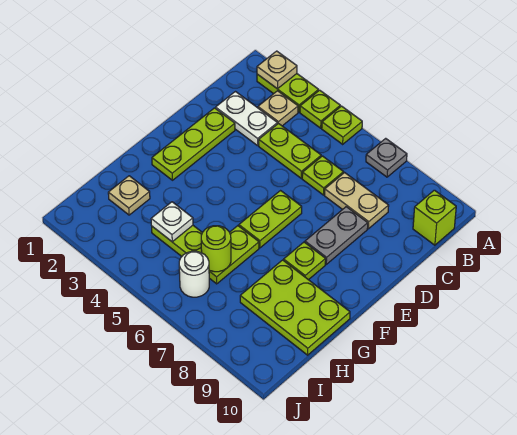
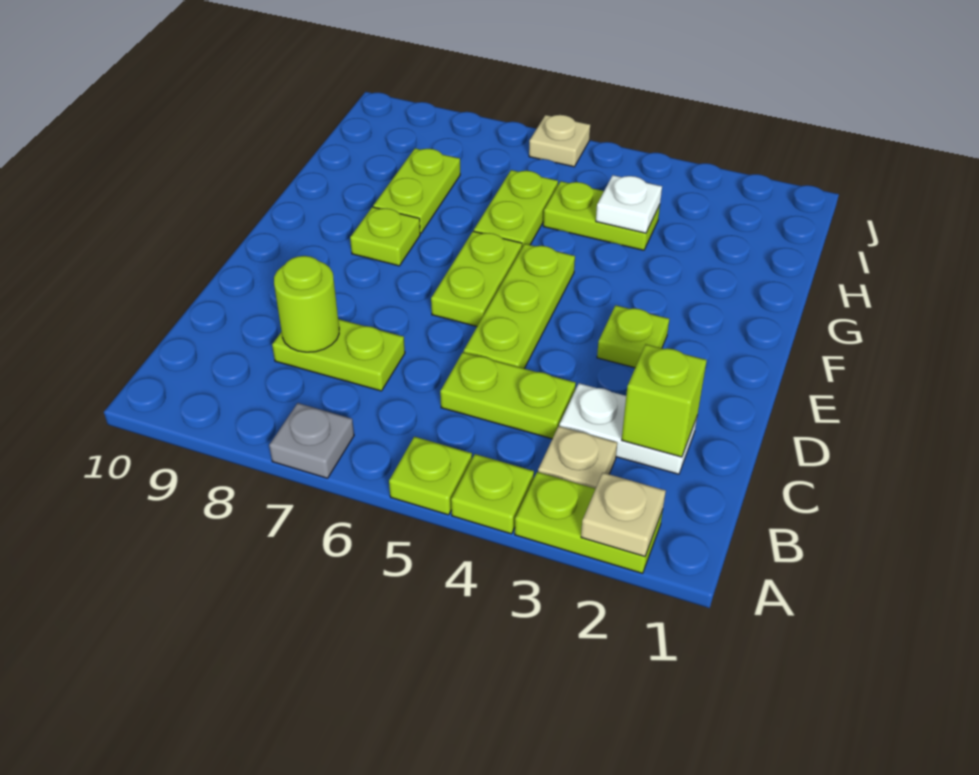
lime brick B10 level 1 -> lime brick C2 level 2
lime plate C6 level 1 -> lime plate E3 level 1
tan plate C7:C8 level 1 -> lime plate C7:C8 level 1
lime plate D2:F2 level 1 -> lime plate D5:F5 level 1
grey plate D8:E8 level 1 -> none
lime plate G8:H10 level 1 -> lime plate G8:H8 level 1
tan plate H2 level 1 -> tan plate J6 level 1
lime round brick H6 level 2 -> lime round brick C8 level 2
white round brick I6 level 1 -> none

